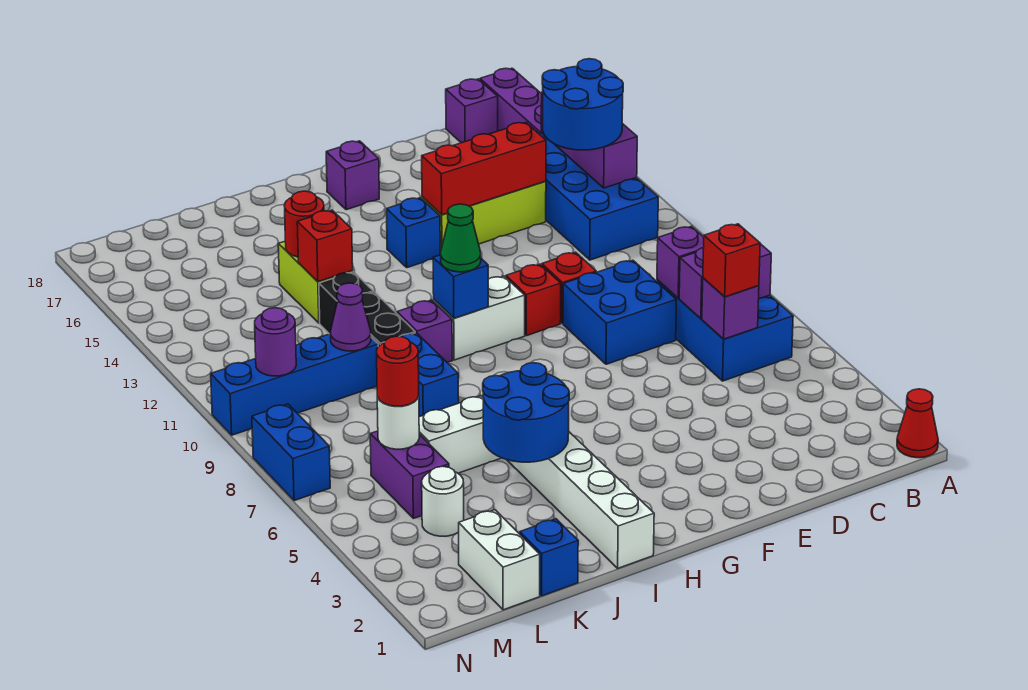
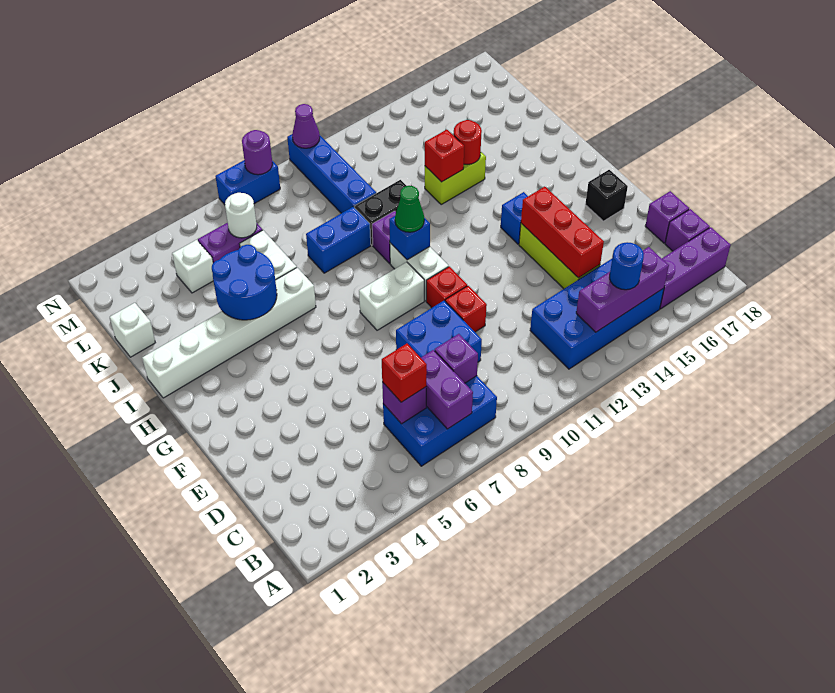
red cone A1 level 1 -> none
blue round brick B13:C14 level 3 -> blue round brick B14 level 3
purple brick G17 level 1 -> purple brick D18 level 1
black brick J12 level 1 -> black brick F17 level 1
blue brick K1 level 1 -> white brick K1 level 1
purple cone K10 level 2 -> purple cone N10 level 2
white brick L1:L2 level 1 -> white brick G8:G9 level 1
white round brick L4 level 1 -> white brick L4 level 1
red round brick L6 level 3 -> none
purple round brick M10 level 2 -> purple round brick N8 level 2

